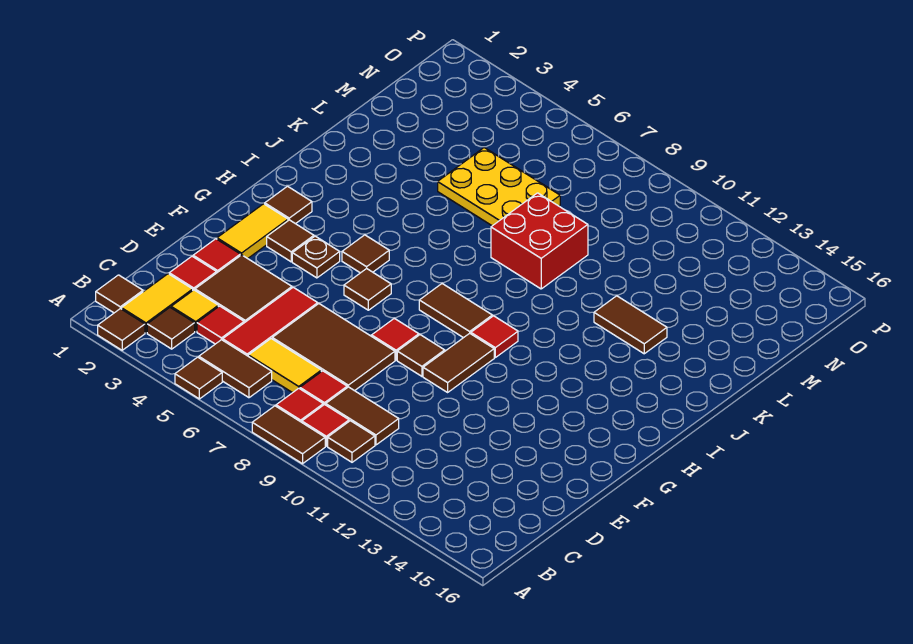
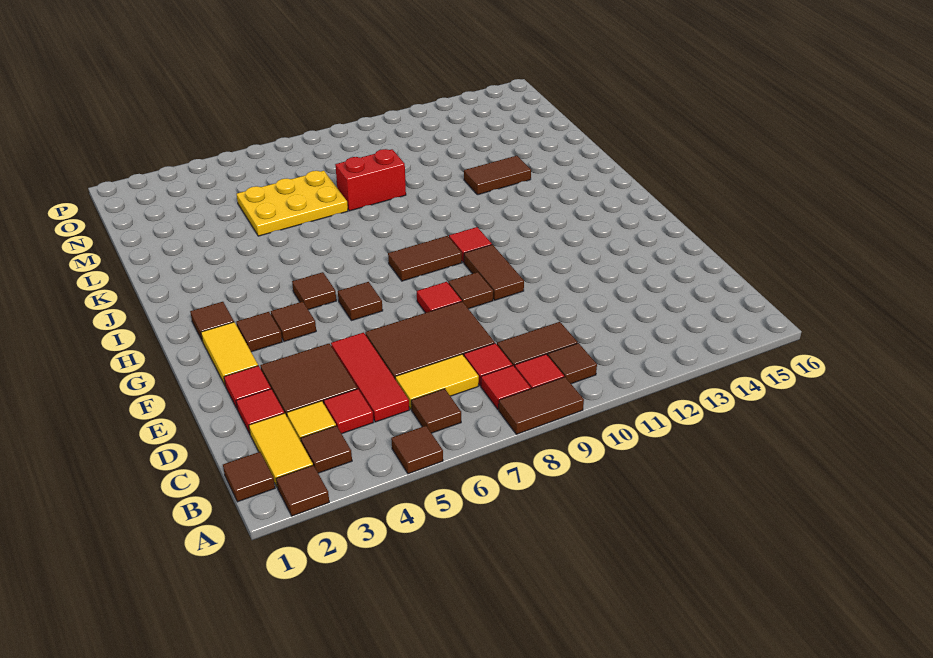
brown tile B5:B6 level 1 -> brown tile B6 level 1
brown plate G4 level 1 -> brown tile G4 level 1
red brick K8:L9 level 1 -> red brick L8:L9 level 1

